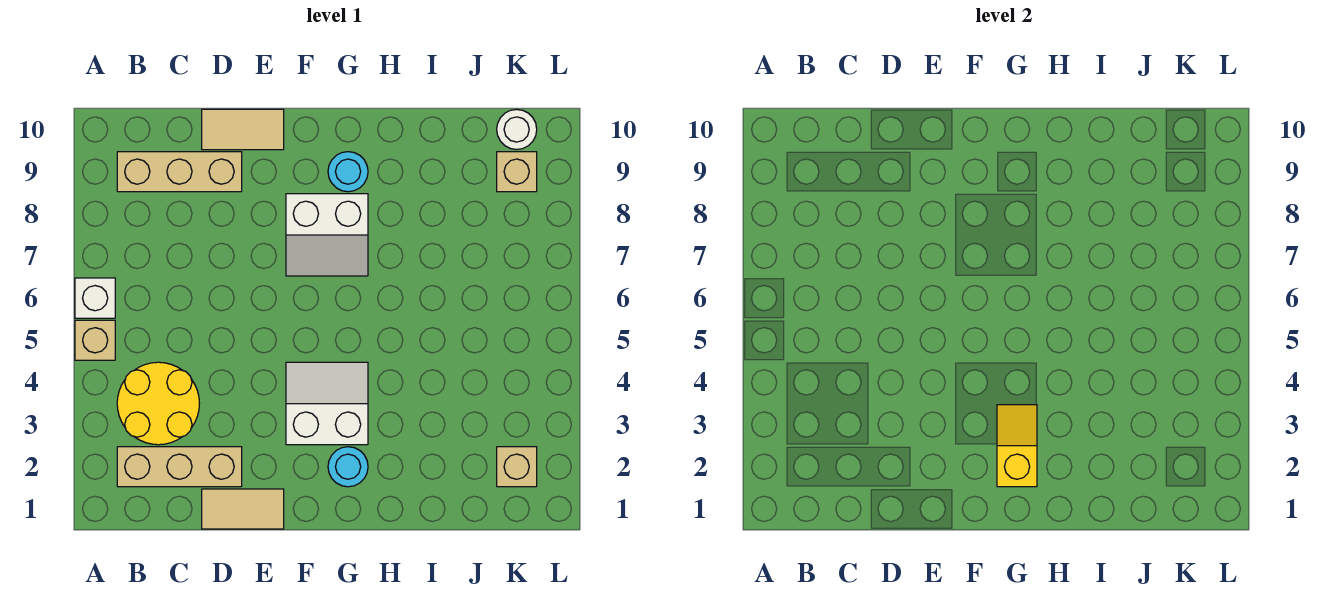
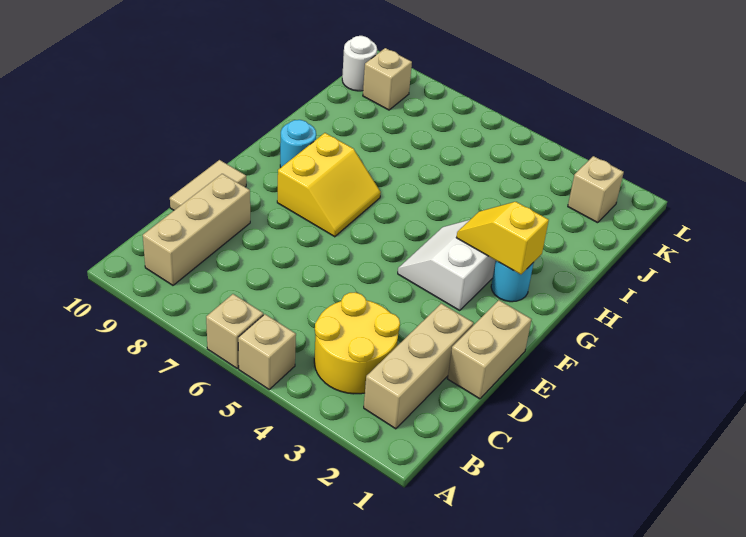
white brick A6 level 1 -> tan brick A6 level 1
tan tile D1:E1 level 1 -> tan brick D1:E1 level 1
white slope F7:G8 level 1 top 8 -> yellow slope F7:G8 level 1 top 8

